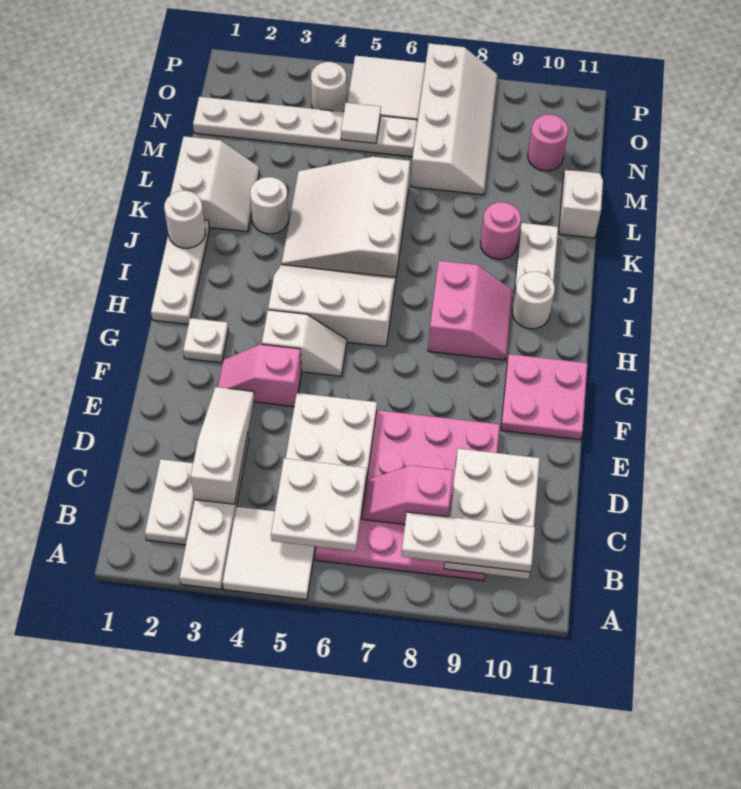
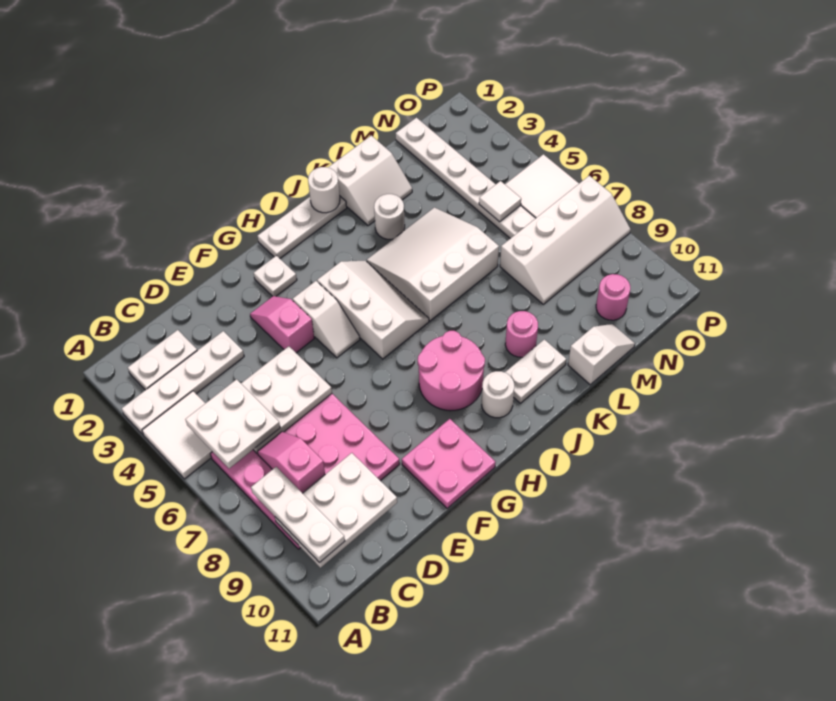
white slope C3:E3 level 2 top C -> none
pink slope H8:I9 level 1 top 8 -> pink round brick H8:I9 level 1
white round brick O4 level 1 -> none

